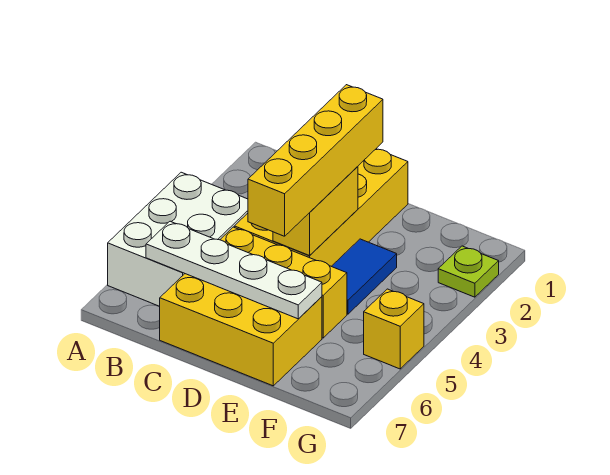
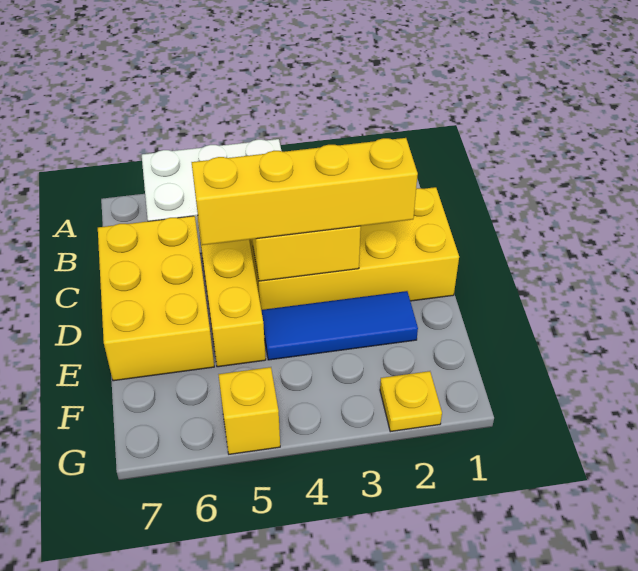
white plate B6:E6 level 2 -> none
blue tile E3:E4 level 1 -> blue tile E2:E4 level 1
lime plate G2 level 1 -> yellow plate G2 level 1

